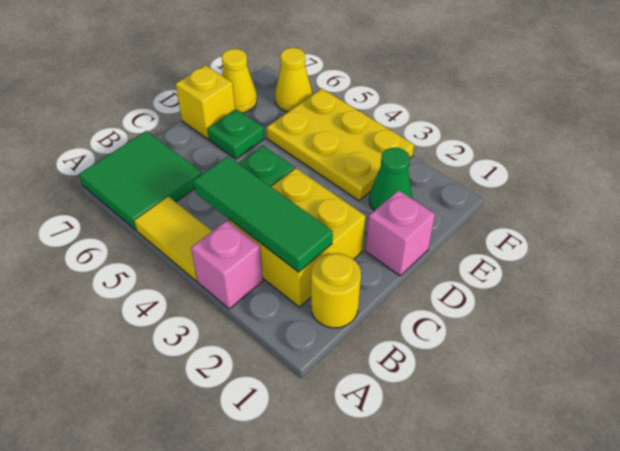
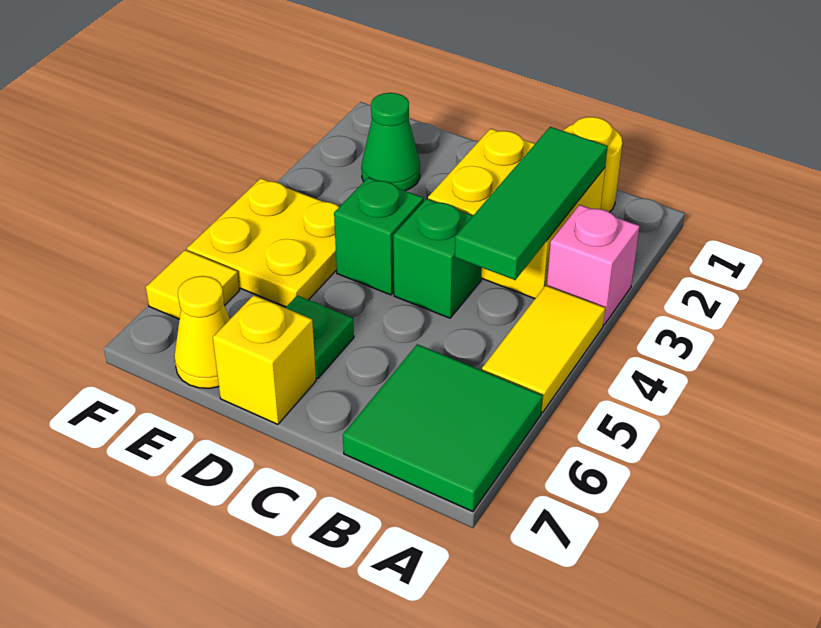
pink brick D1 level 1 -> none
none -> green brick D4 level 1
yellow plate E3:F5 level 1 -> yellow plate E4:F5 level 1
yellow cone F6 level 1 -> yellow tile F6 level 1

